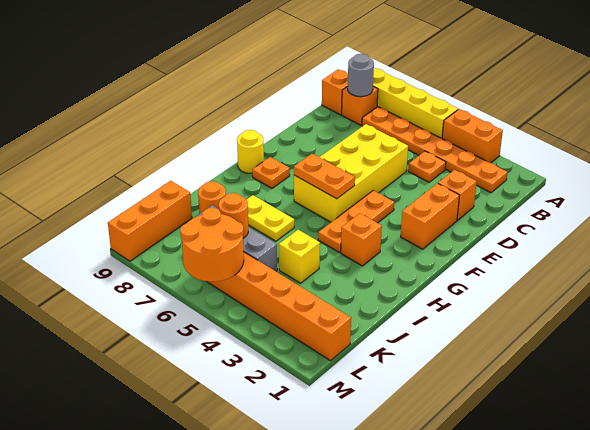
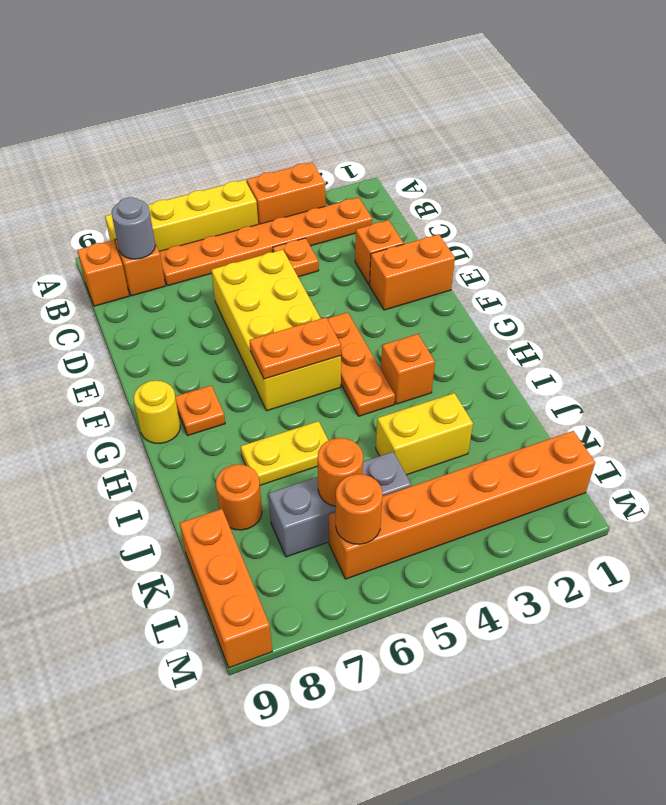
orange brick E2:F2 level 1 -> orange brick E1:E2 level 1
yellow brick J4 level 1 -> yellow brick J3:J4 level 1
orange round brick L5:M6 level 2 -> orange round brick L6 level 2

